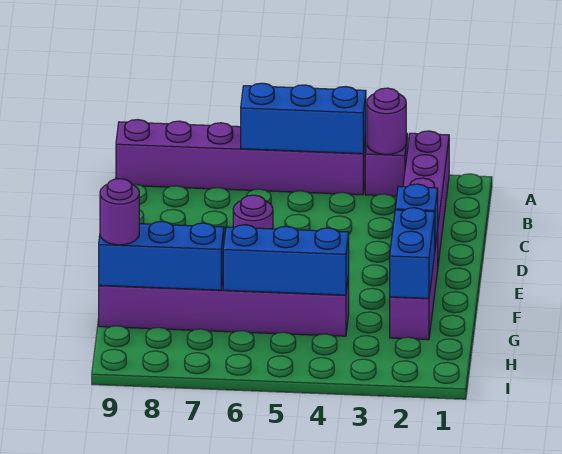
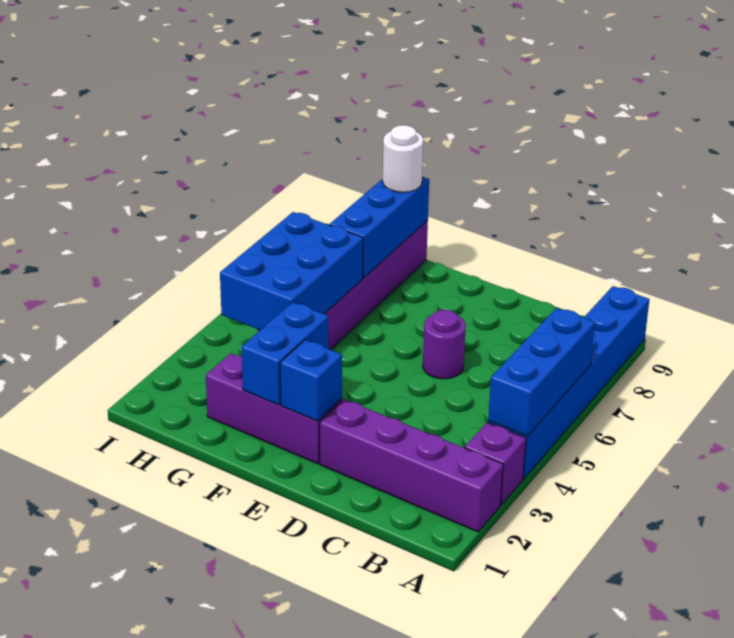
purple round brick A3 level 2 -> none
purple brick A4:A9 level 1 -> blue brick A4:A9 level 1
blue brick F2:G2 level 2 -> blue brick F2:F3 level 2
blue brick G4:G6 level 2 -> blue brick G4:H6 level 2
purple round brick G9 level 3 -> white round brick G9 level 3

